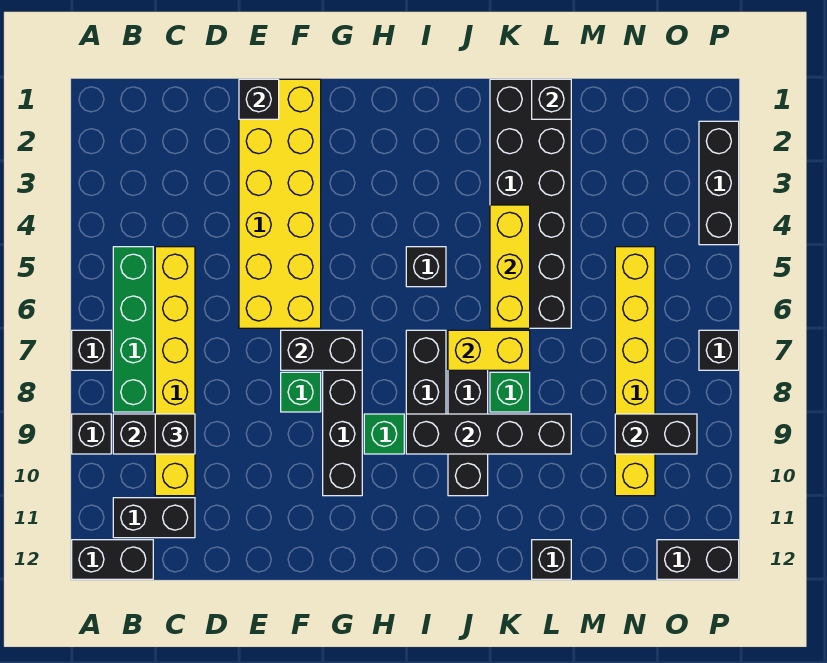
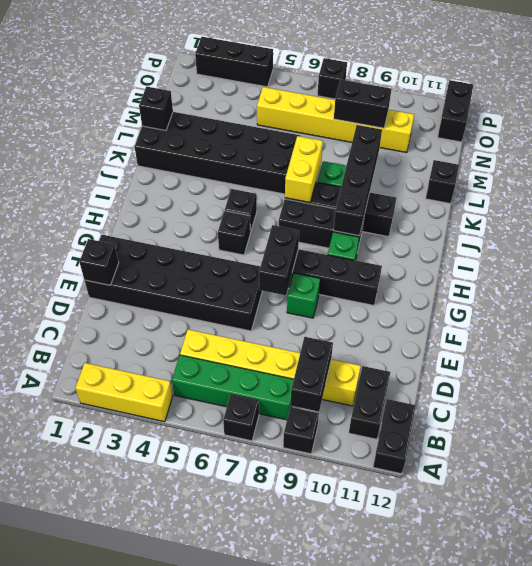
black brick C9 level 3 -> black brick H5 level 1
yellow brick E1:F6 level 1 -> black brick E1:F6 level 1
yellow brick K4:K6 level 2 -> yellow brick A2:A4 level 1
black brick N9:O9 level 2 -> black brick N8:N9 level 2

